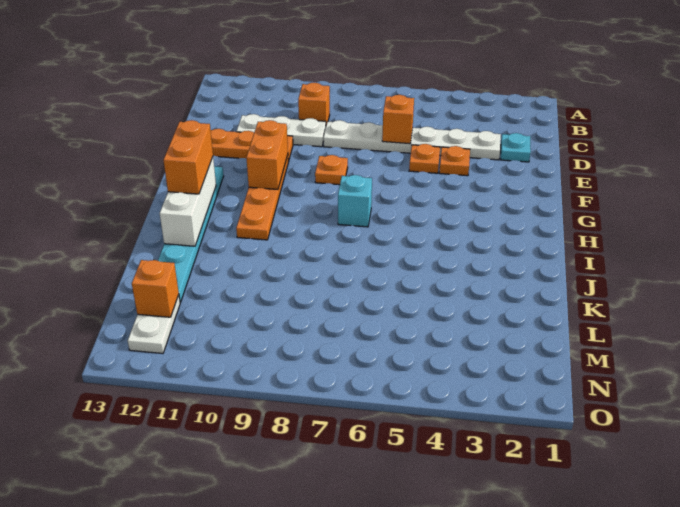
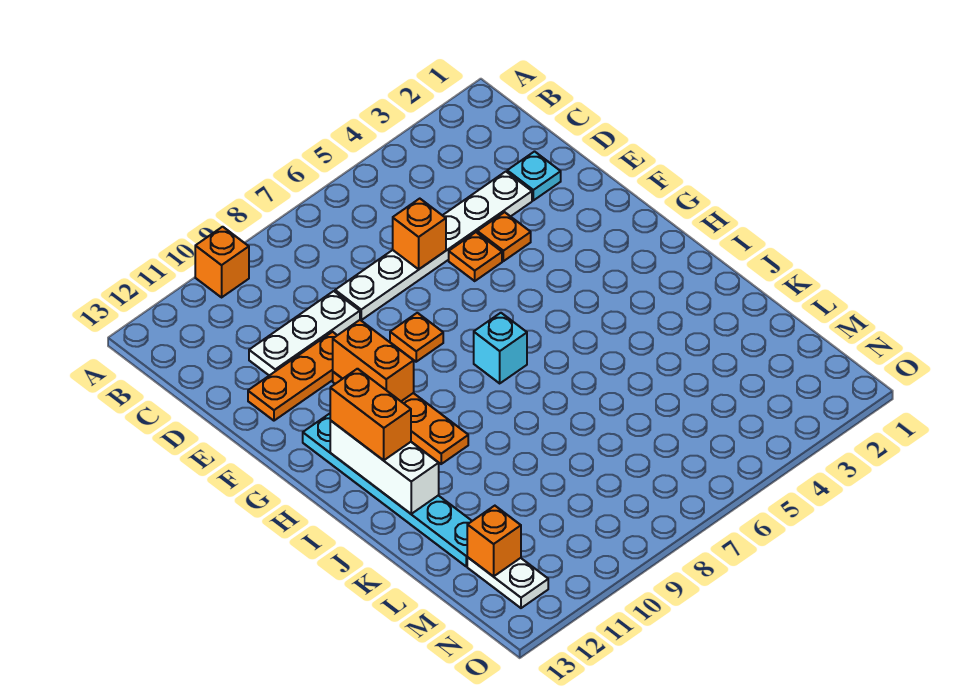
orange brick C9 level 1 -> orange brick A10 level 1

